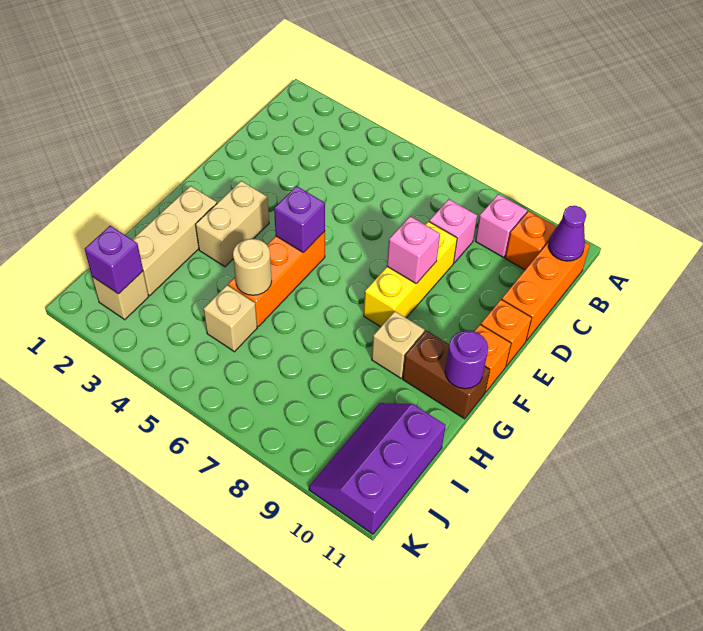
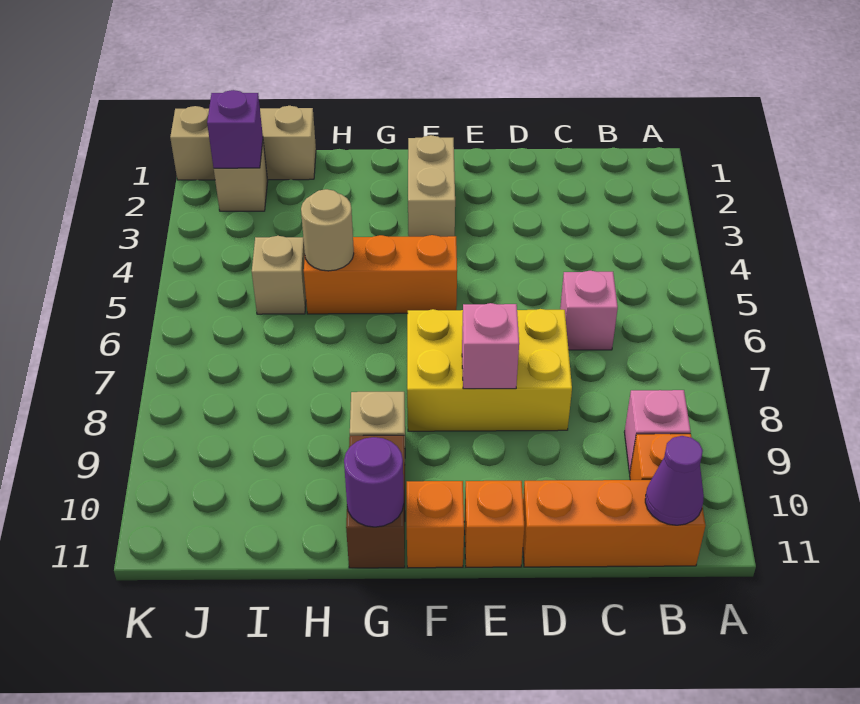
pink brick C8 level 1 -> pink brick C6 level 1
yellow brick D8:F8 level 1 -> yellow brick D7:F8 level 1
tan brick F3:G3 level 1 -> tan brick F2:F3 level 1
purple brick F5 level 2 -> none
tan brick G2:I2 level 1 -> tan brick I1:K1 level 1
purple slope I10:K11 level 1 top 11 -> none

